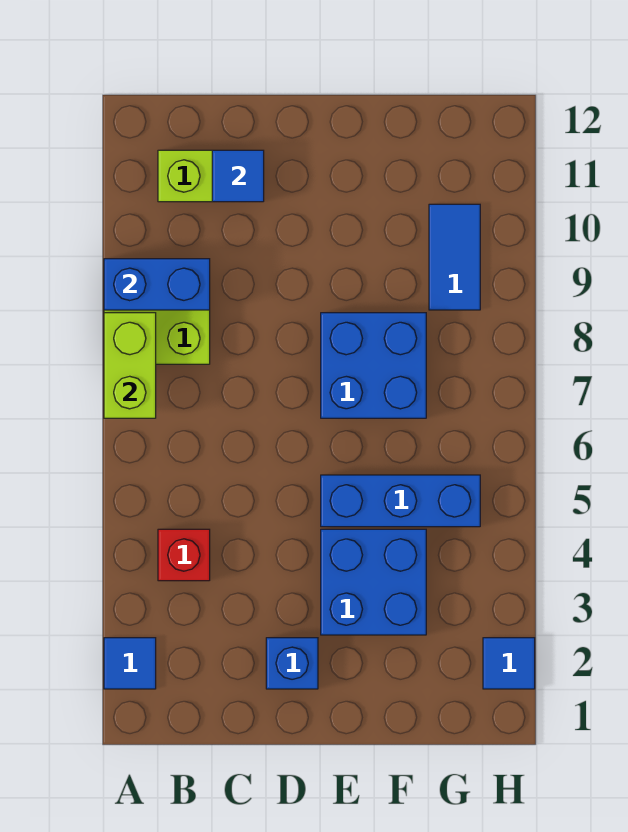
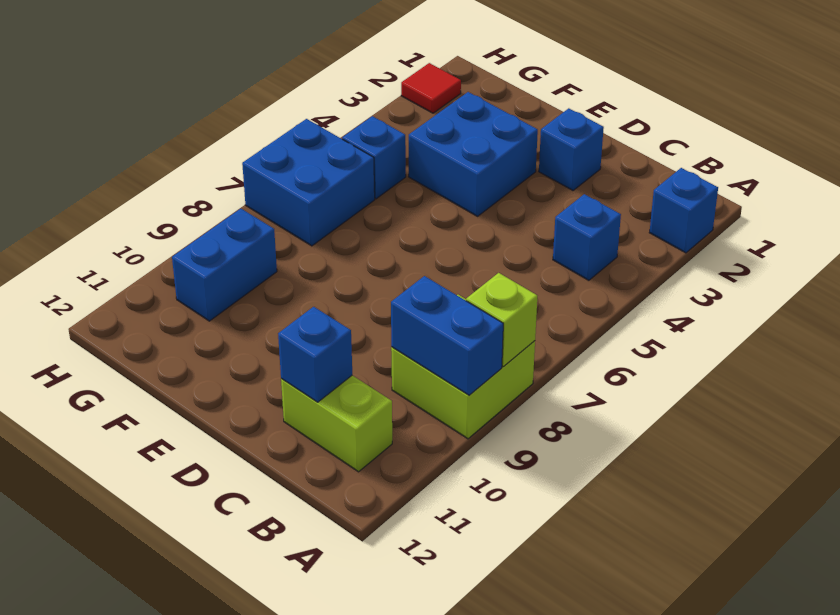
blue tile A2 level 1 -> blue brick A2 level 1
lime brick A7:A8 level 2 -> lime brick A8 level 2
red brick B4 level 1 -> blue brick B4 level 1
blue tile C11 level 2 -> blue brick C11 level 2
blue brick E5:G5 level 1 -> blue brick G5 level 1
blue brick E7:F8 level 1 -> blue brick G6:H7 level 1
blue tile G9:G10 level 1 -> blue brick G9:G10 level 1
blue tile H2 level 1 -> red tile H2 level 1

